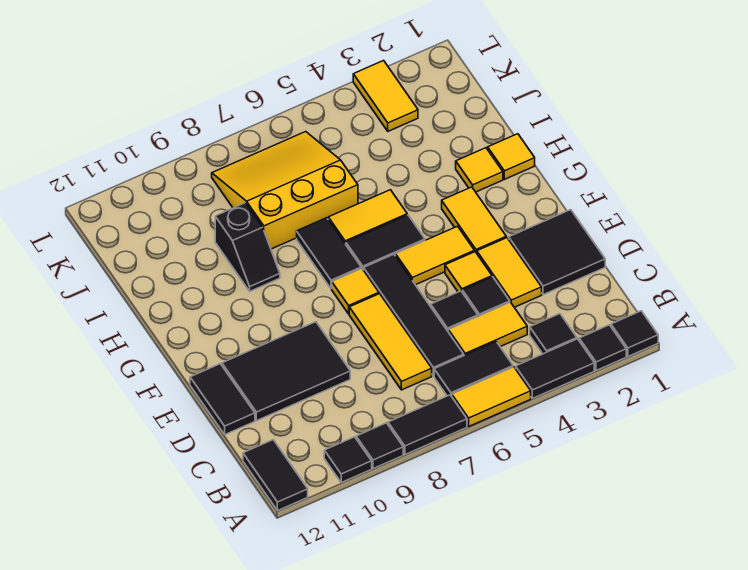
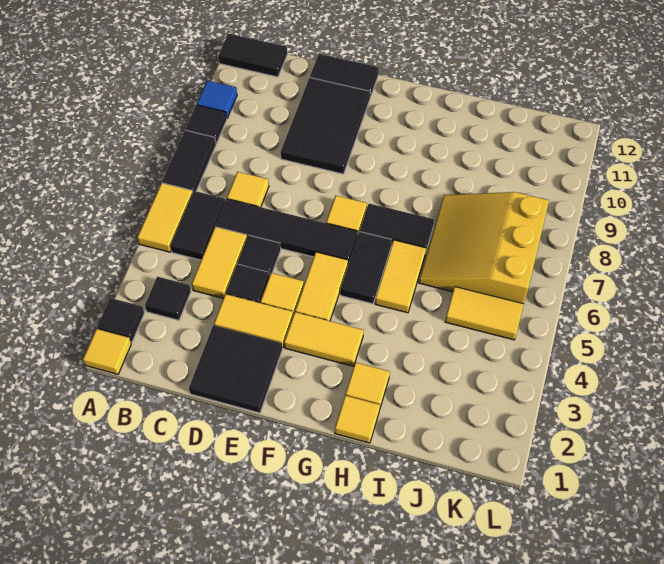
black tile A1 level 1 -> yellow tile A1 level 1
black tile A3:A4 level 1 -> none
black tile A10 level 1 -> blue tile A10 level 1
yellow tile C7:E7 level 1 -> yellow tile C7 level 1
black slope H9:I9 level 1 top I -> none
yellow slope I6:K8 level 1 top I -> yellow slope I6:K8 level 1 top K
yellow tile K3:L3 level 1 -> yellow tile J5:K5 level 1

